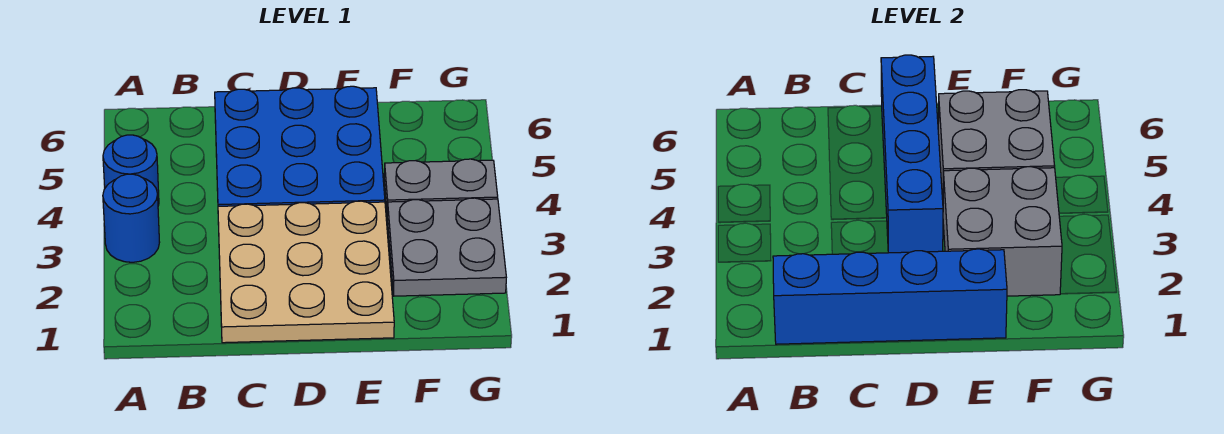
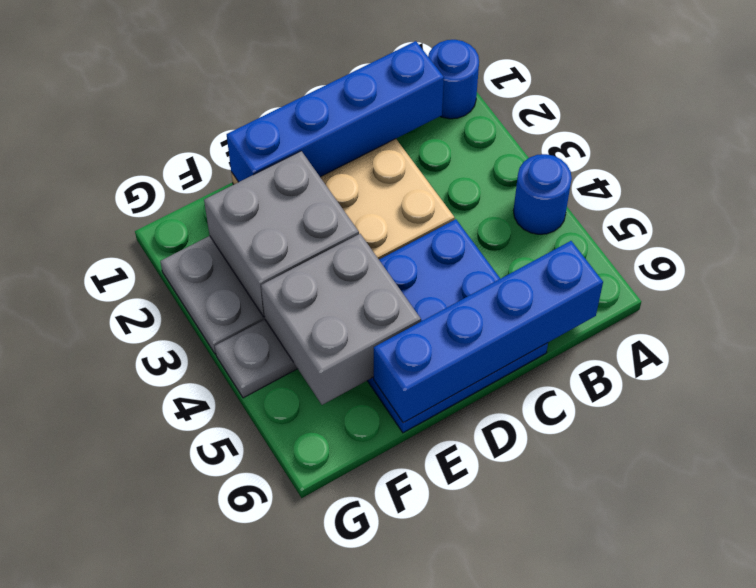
blue round brick A3 level 1 -> blue round brick A1 level 1
blue brick D3:D6 level 2 -> blue brick B6:E6 level 2

